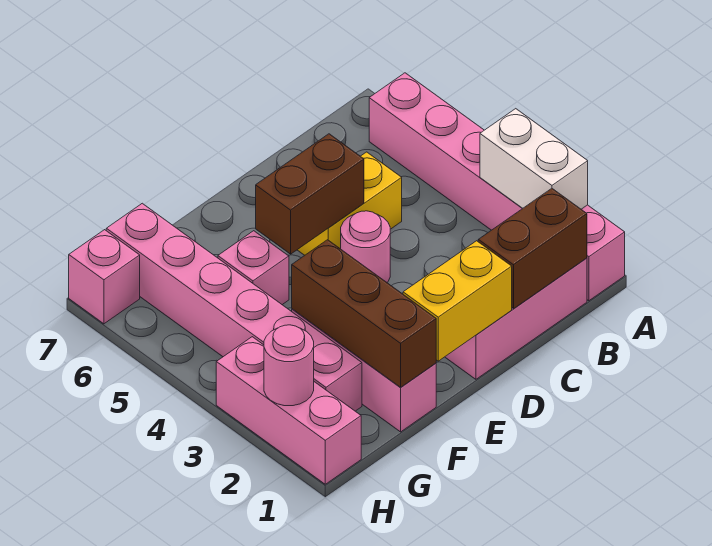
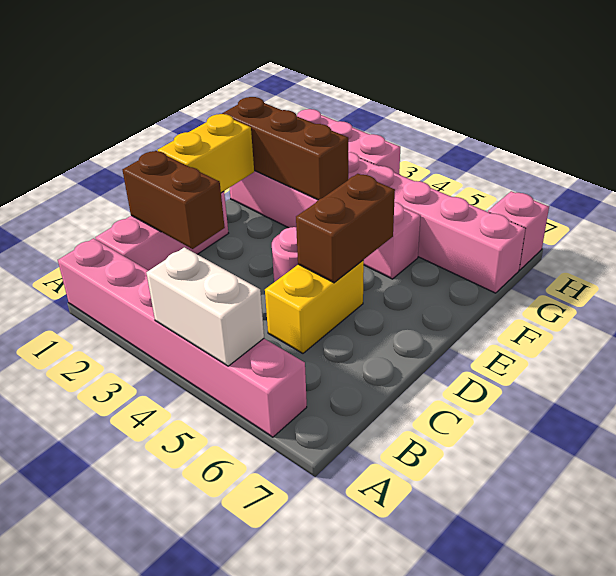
white brick A2:A3 level 2 -> white brick A4:A5 level 2
brown brick B1:C1 level 2 -> brown brick C1:C2 level 2
pink round brick H2 level 2 -> none

